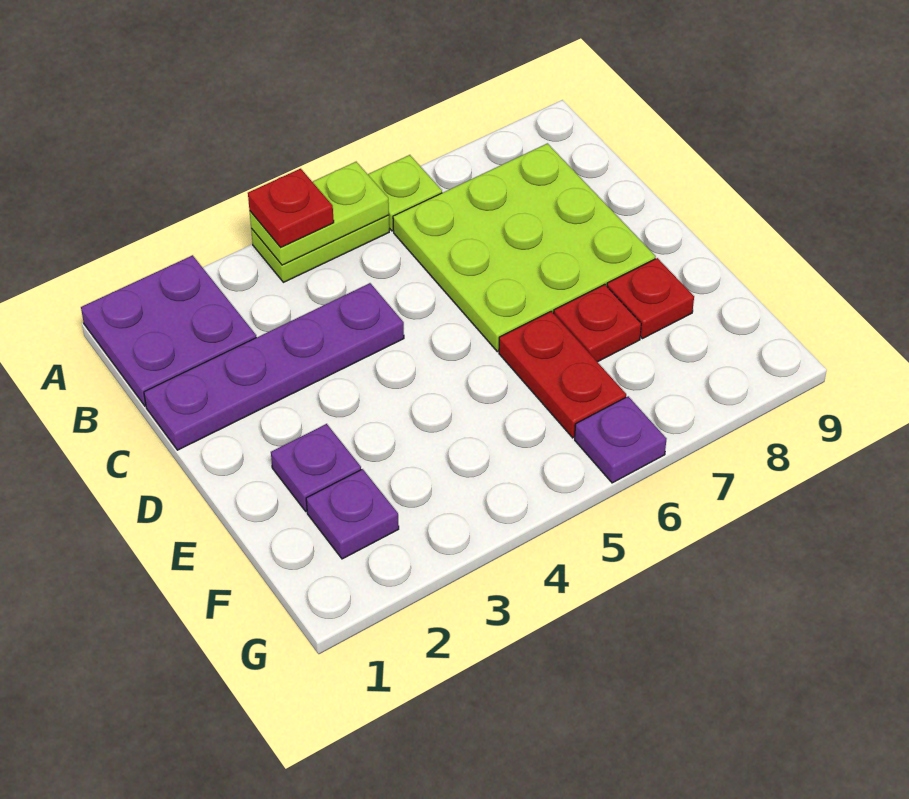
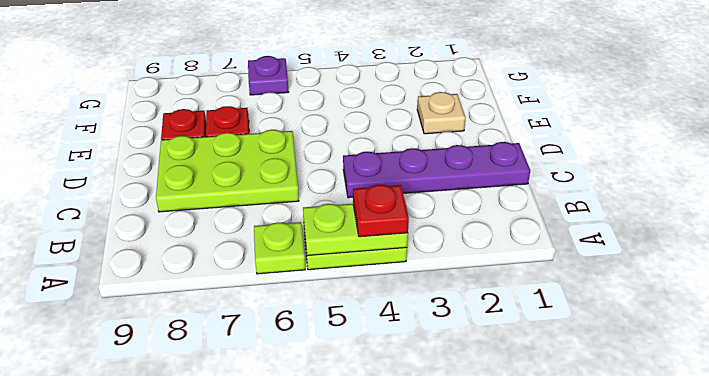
purple plate A1:B2 level 1 -> none
lime plate B6:D8 level 1 -> lime plate C6:D8 level 1
purple plate E2 level 1 -> tan plate E2 level 1
red plate E6:F6 level 1 -> none
purple plate F2 level 1 -> none

